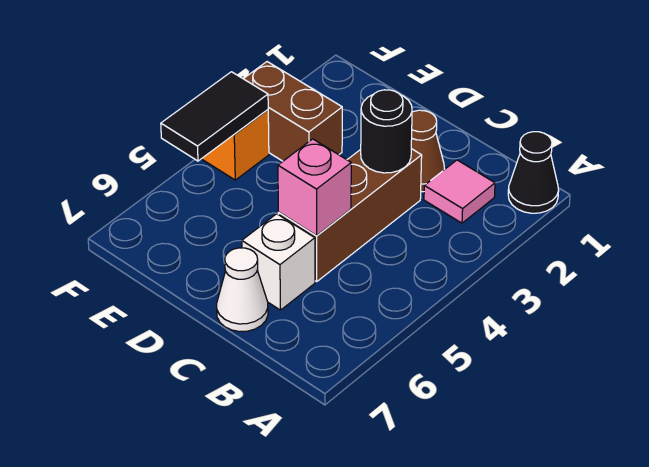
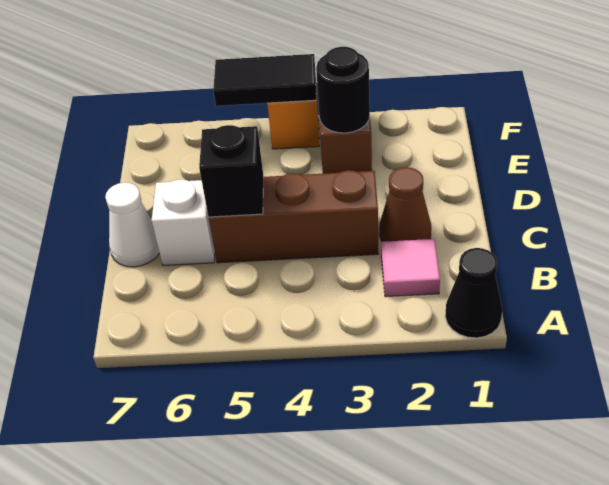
black round brick C3 level 2 -> black round brick E3 level 2
pink brick C5 level 2 -> black brick C5 level 2

